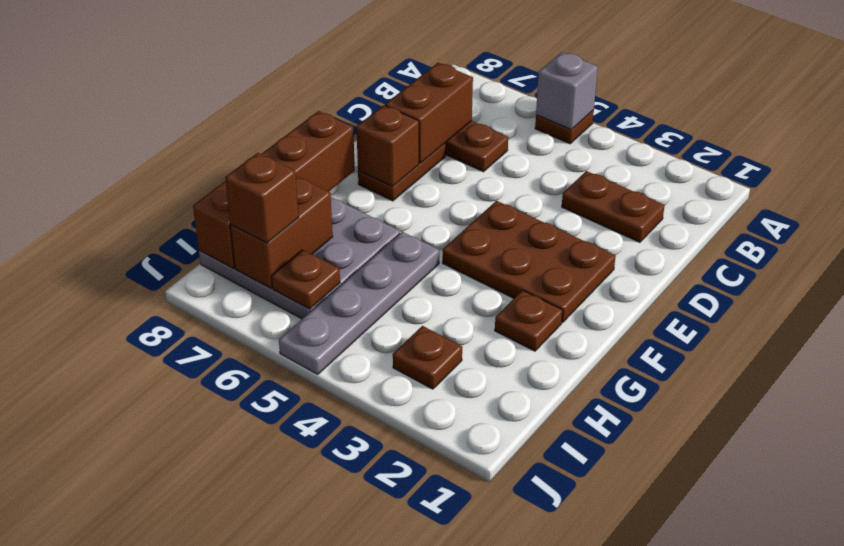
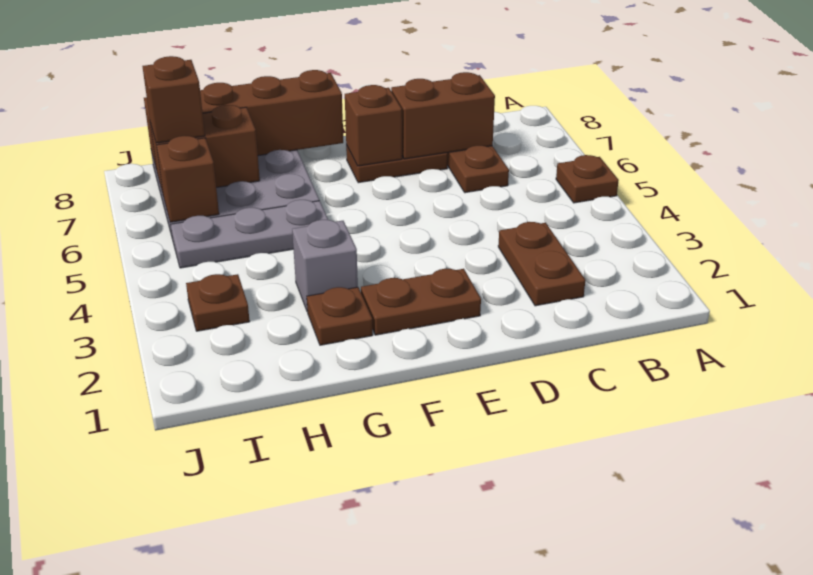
grey brick A5 level 2 -> grey brick G3 level 1
brown plate E2:F4 level 1 -> brown plate E2:F2 level 1
grey plate G5:J5 level 1 -> grey plate G5:I5 level 1
brown plate I6 level 2 -> brown brick I6 level 2

